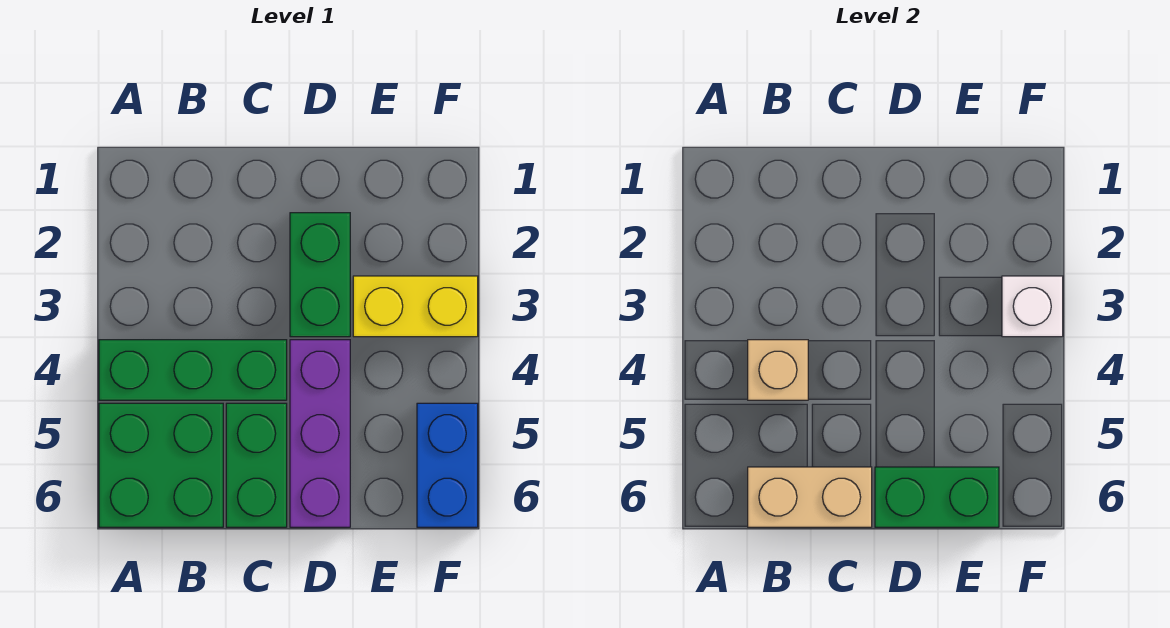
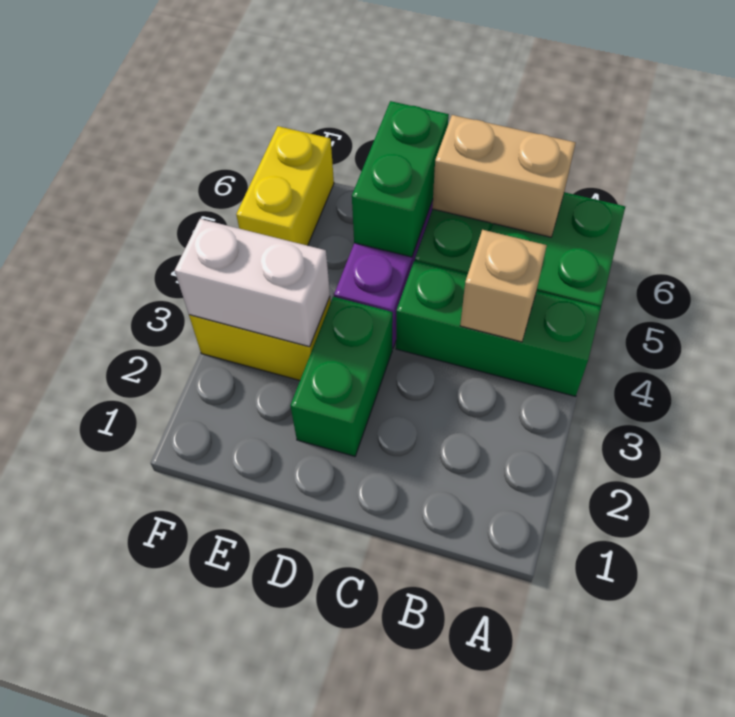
green brick D6:E6 level 2 -> green brick D5:D6 level 2
white brick F3 level 2 -> white brick E3:F3 level 2
blue brick F5:F6 level 1 -> yellow brick F5:F6 level 1

